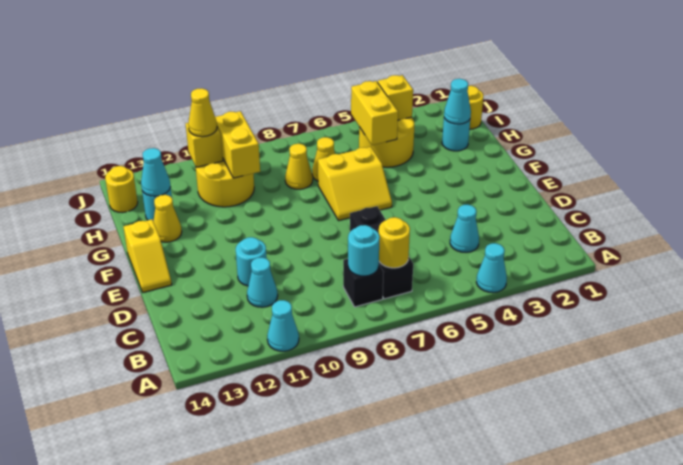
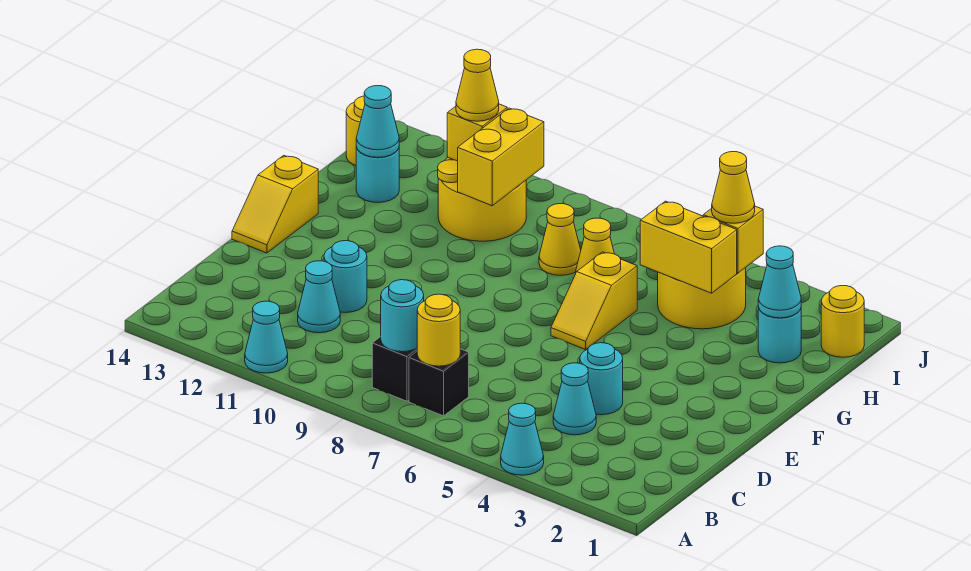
black brick B7:D7 level 1 -> black brick B7 level 1
none -> cyan round brick D4 level 1
yellow slope F6:G7 level 1 top G -> yellow slope F6:G6 level 1 top G
yellow cone G13 level 1 -> yellow cone I4 level 3
yellow brick H5:I5 level 2 -> yellow brick H4:H5 level 2

